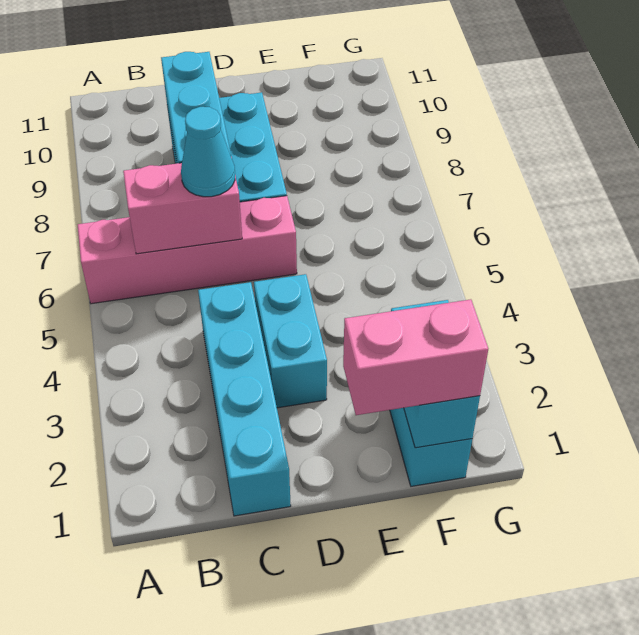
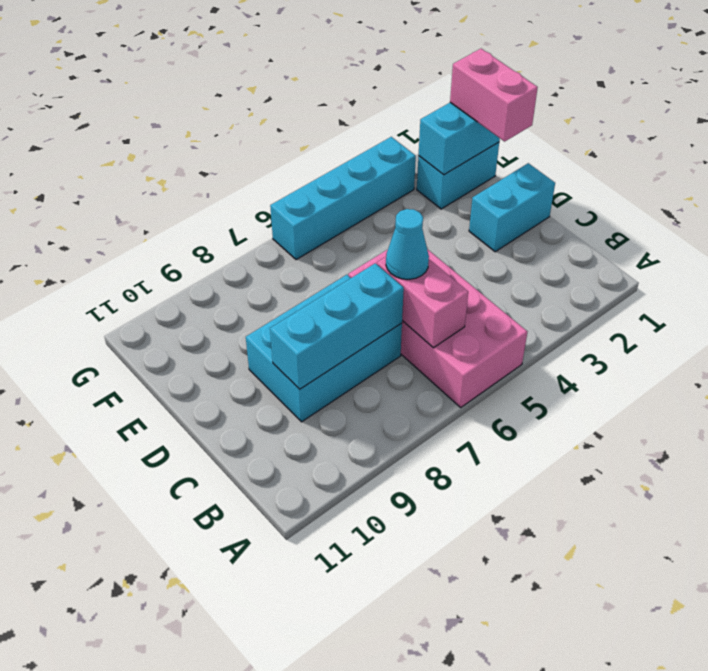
pink brick A6:D6 level 1 -> pink brick A5:D6 level 1
cyan brick C1:C4 level 1 -> cyan brick G3:G6 level 1
cyan brick D3:D4 level 1 -> cyan brick D1:D2 level 1

